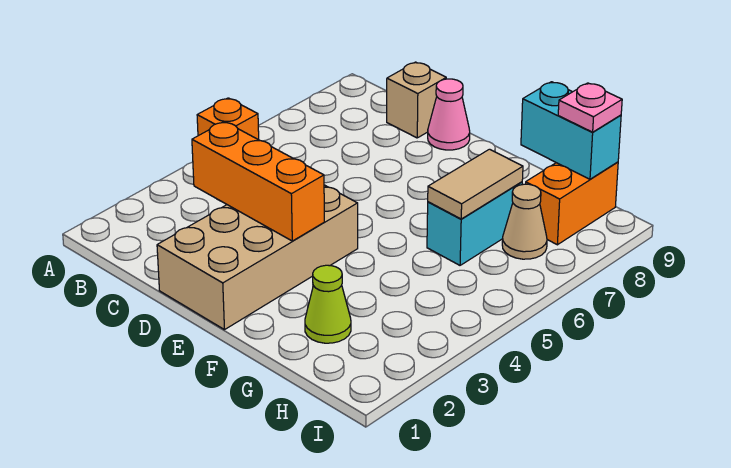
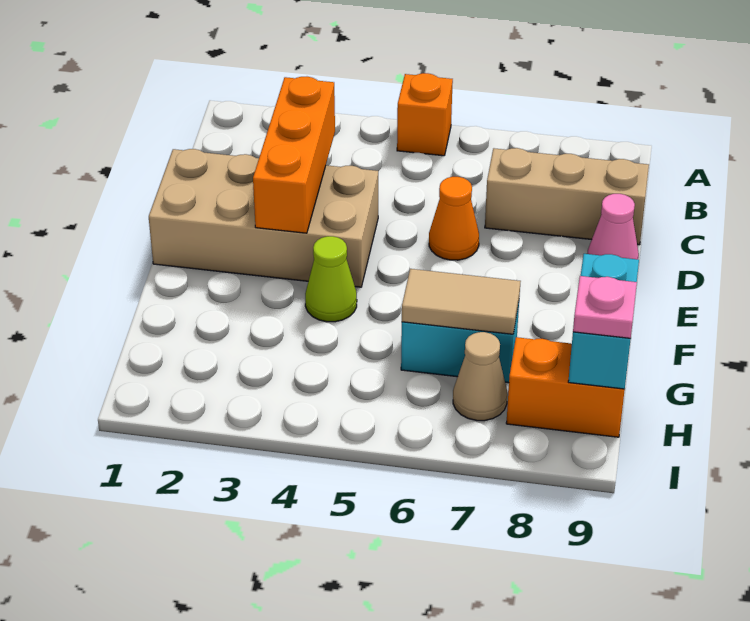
tan brick C9 level 1 -> tan brick C7:C9 level 1
none -> orange cone D6 level 1
lime cone G2 level 1 -> lime cone F4 level 1

